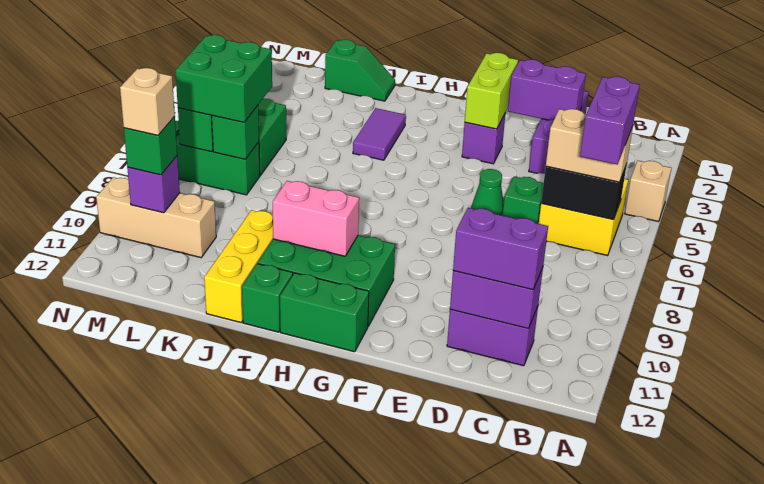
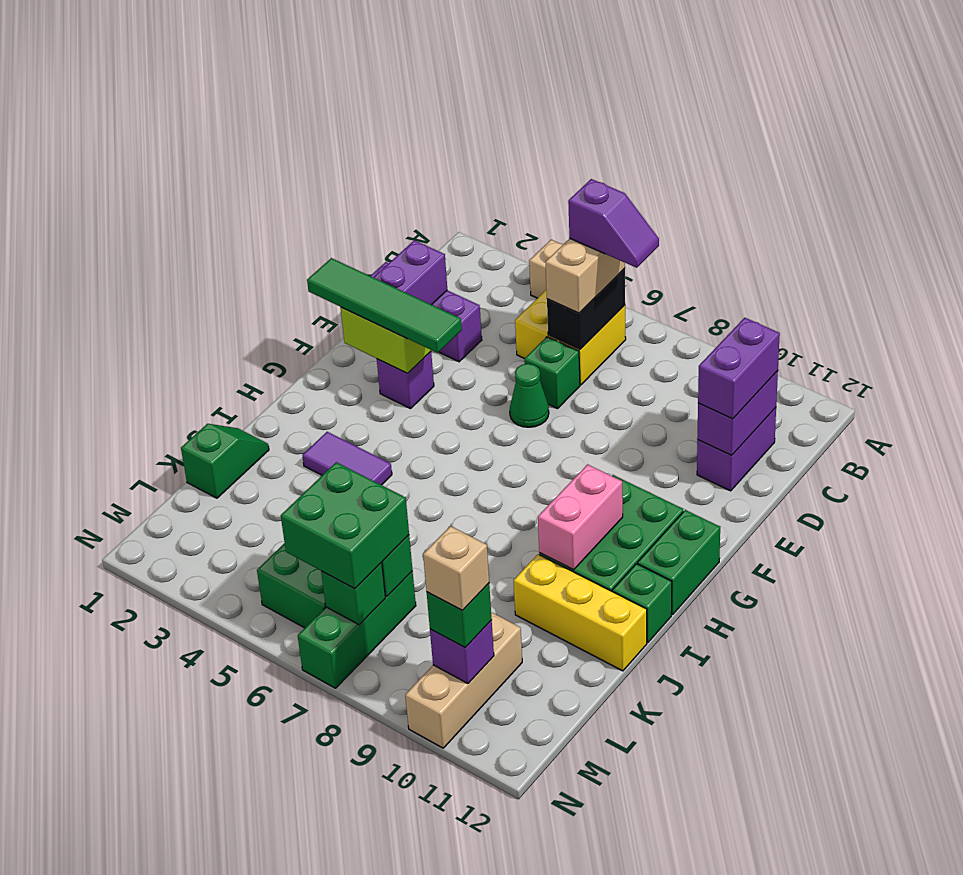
purple brick B6:B7 level 4 -> purple slope B6:B7 level 4 top 6
none -> green tile F1:F4 level 3

